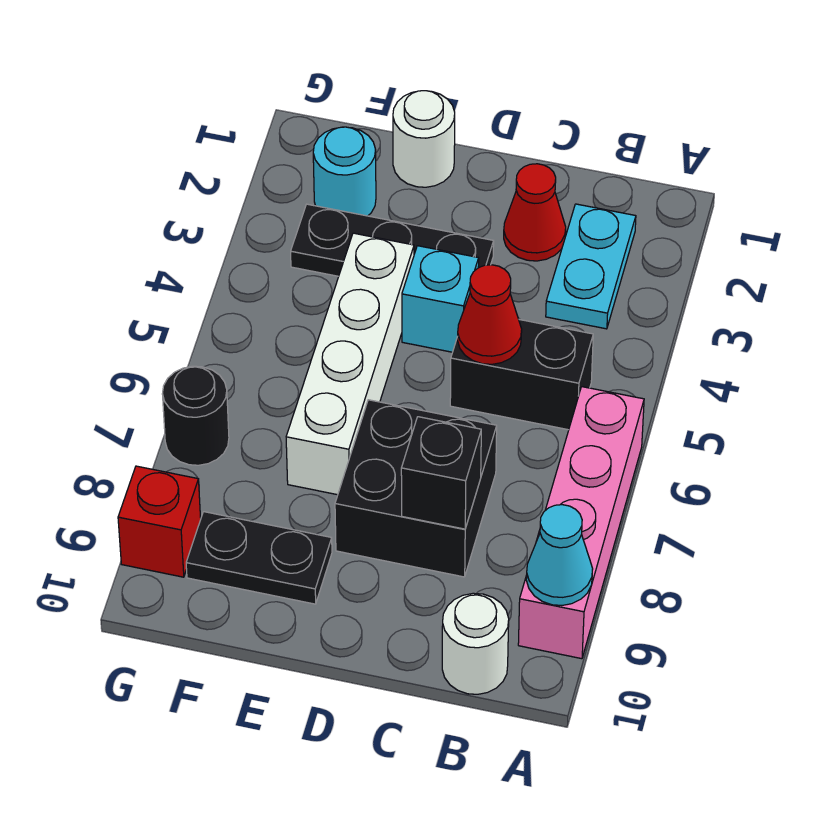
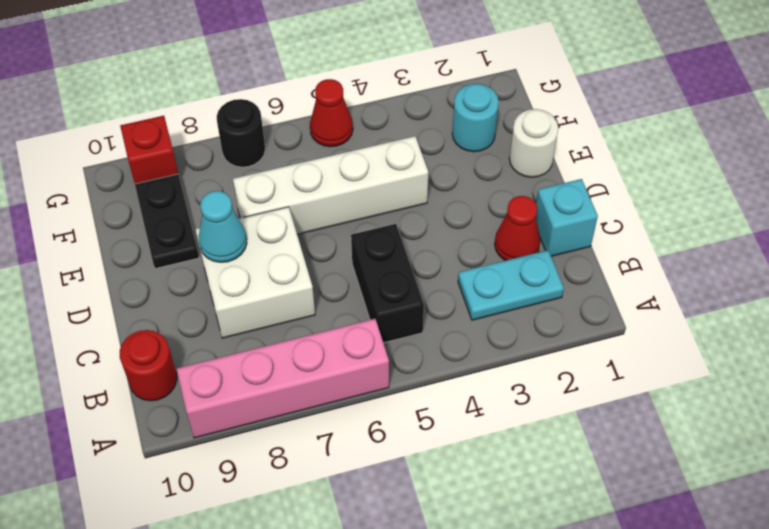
cyan cone A9 level 2 -> cyan cone D8 level 2
white round brick B10 level 1 -> red round brick B10 level 1
red cone C5 level 2 -> red cone G5 level 1
black brick C7:D8 level 1 -> white brick C7:D8 level 1
black brick C8 level 2 -> none
black plate D3:F3 level 1 -> none
cyan brick D4 level 1 -> cyan brick C1 level 1

